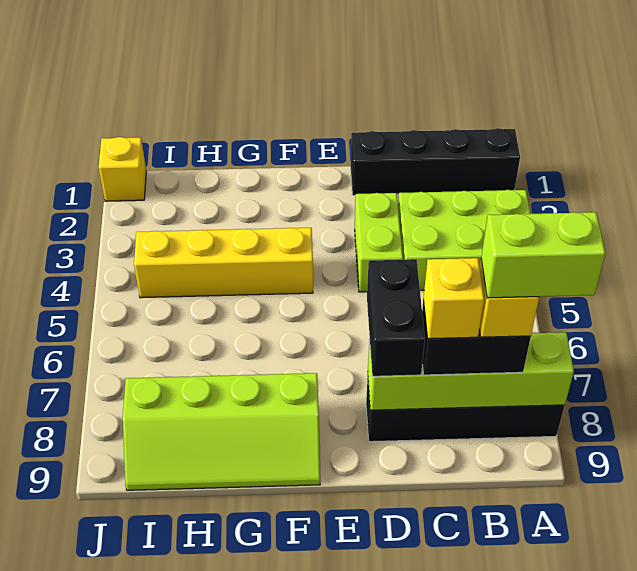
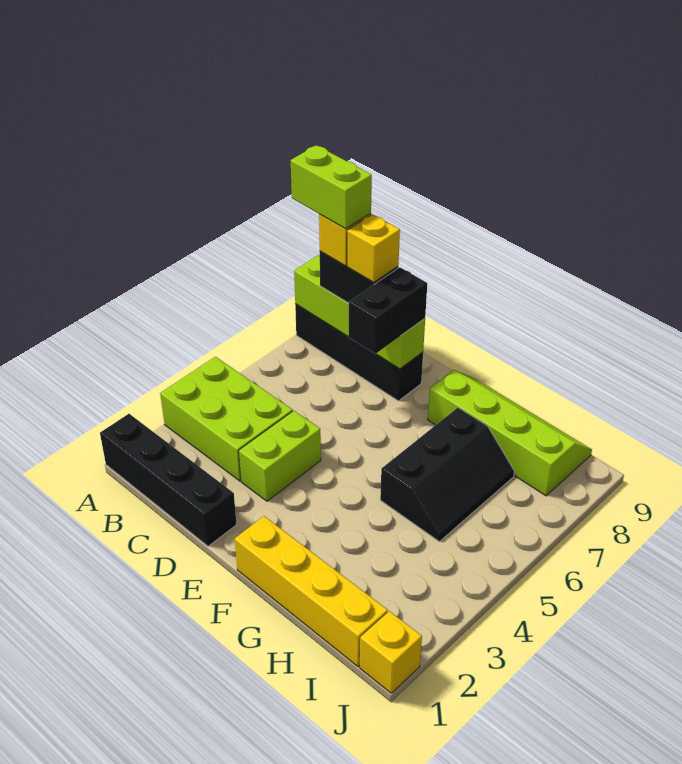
yellow brick F4:I4 level 1 -> yellow brick F1:I1 level 1
none -> black slope G5:H7 level 1 top G

